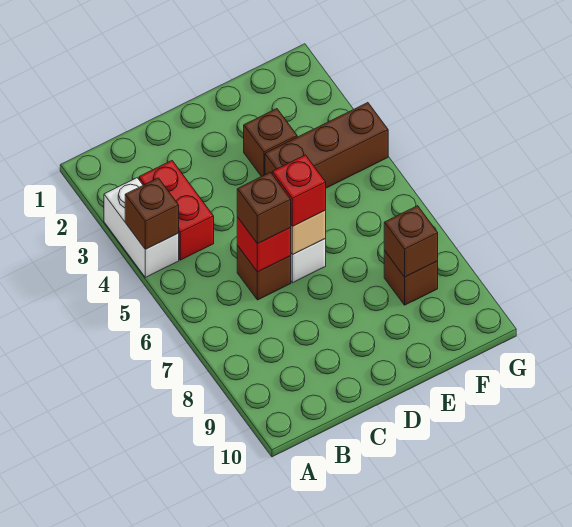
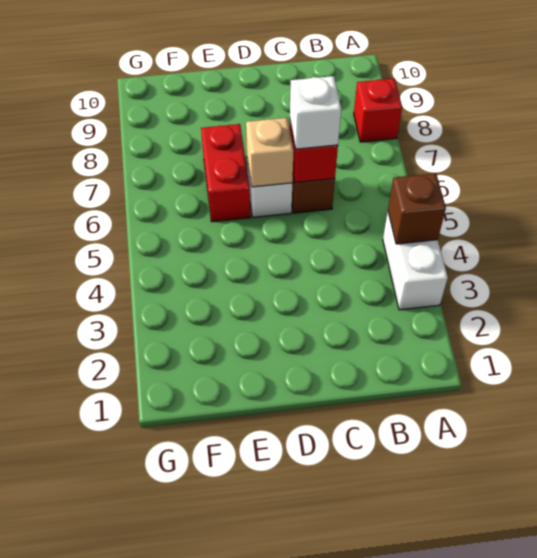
red brick B3:B4 level 1 -> red brick E6:E7 level 1
brown brick C6 level 3 -> white brick C6 level 3
red brick D6 level 3 -> red brick A8 level 1
brown brick E3 level 1 -> none
brown brick E4:G4 level 1 -> none
brown brick F8 level 1 -> none
brown brick F8 level 2 -> none

